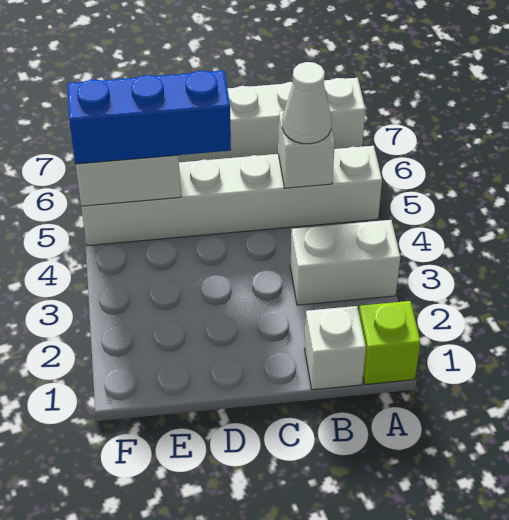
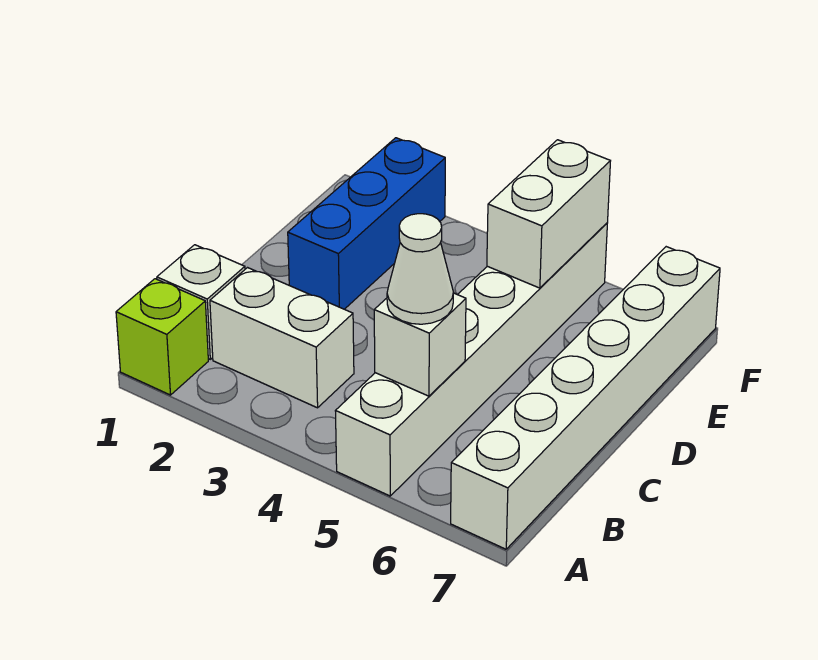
white brick A3:B3 level 1 -> white brick B2:B3 level 1
blue brick D5:F5 level 3 -> blue brick D2:F2 level 1

